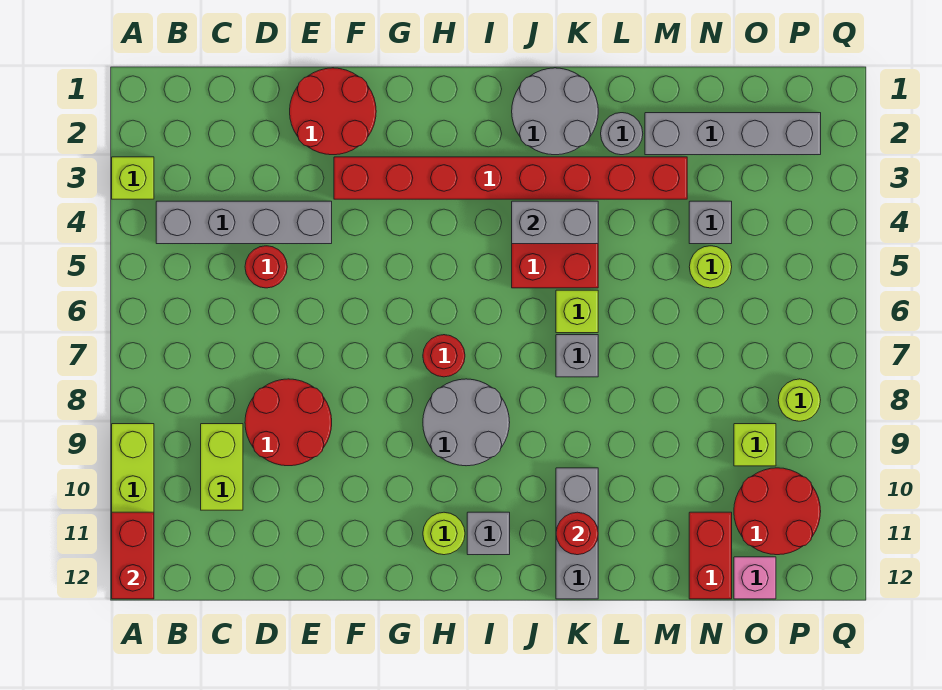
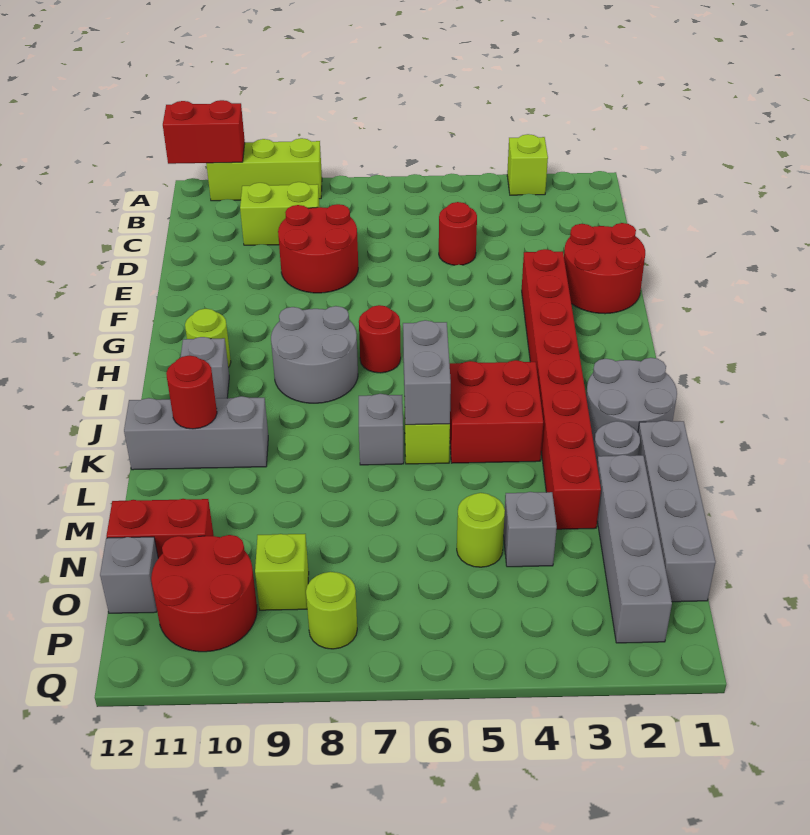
grey brick B4:E4 level 1 -> grey brick L1:O1 level 1
grey brick J4:K4 level 2 -> grey brick J6:K6 level 2
pink brick O12 level 1 -> grey brick O12 level 1

